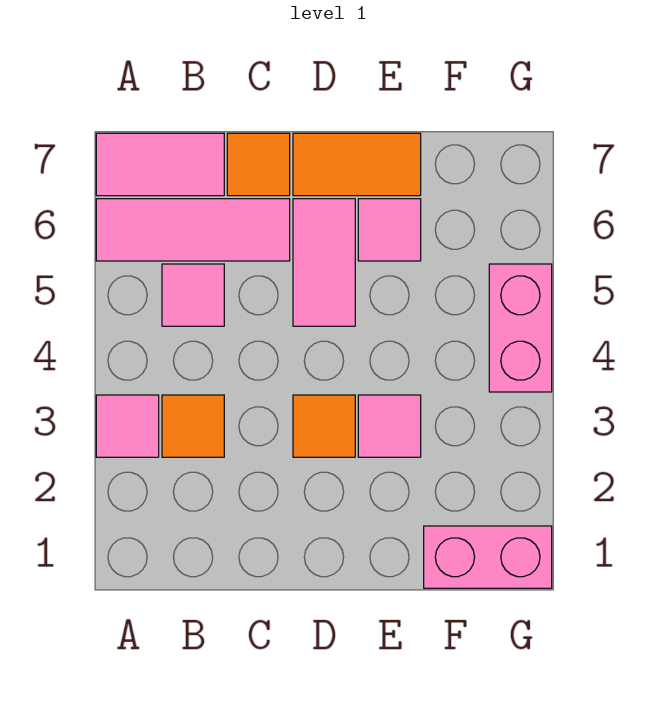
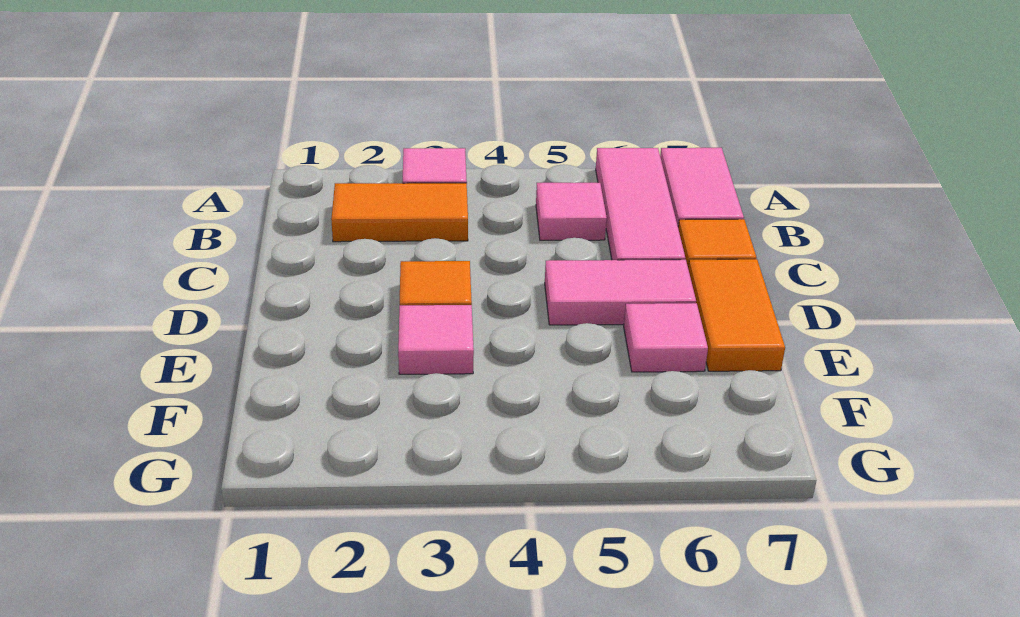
orange tile B3 level 1 -> orange tile B2:B3 level 1
pink brick F1:G1 level 1 -> none
pink brick G4:G5 level 1 -> none

